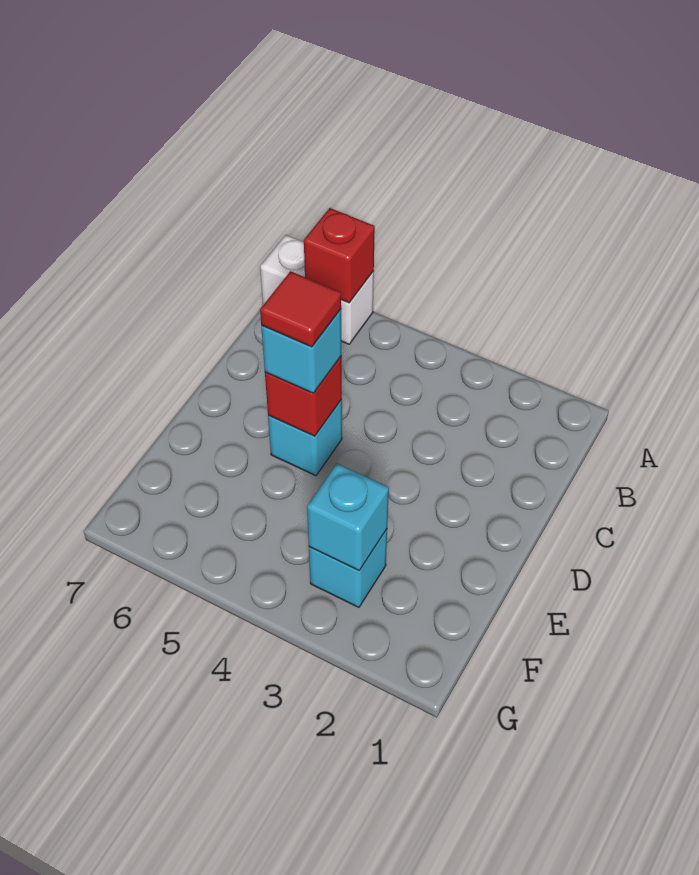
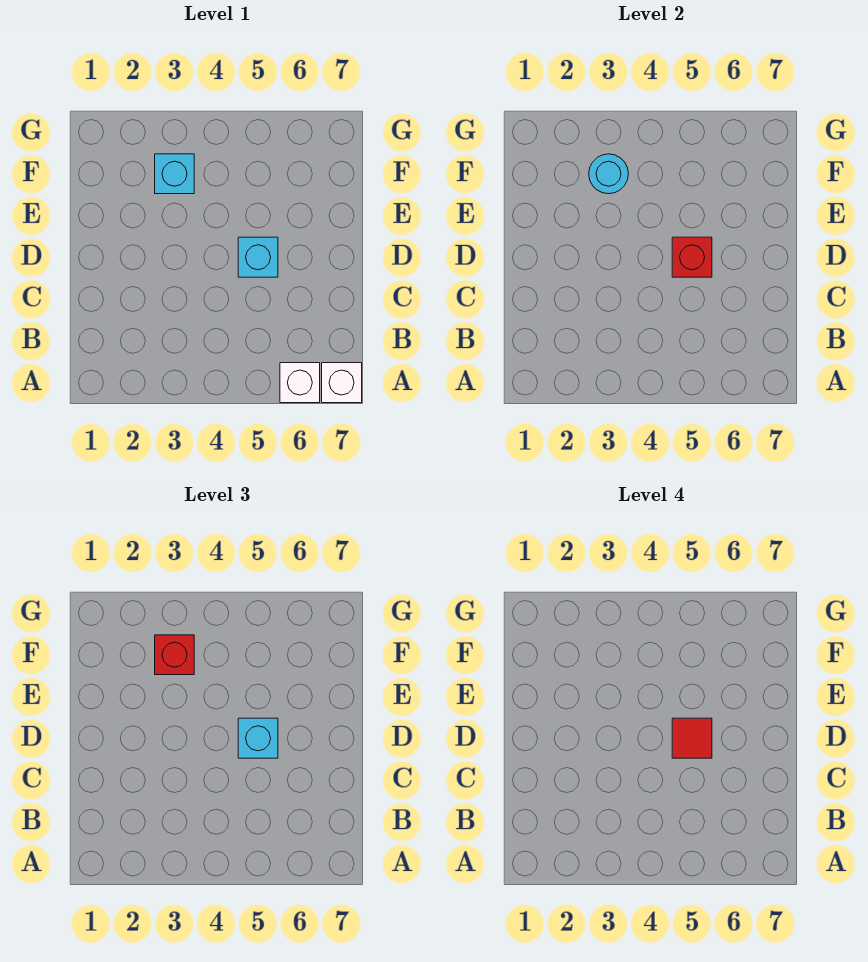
red brick A6 level 2 -> red brick F3 level 3
cyan brick F3 level 2 -> cyan round brick F3 level 2

